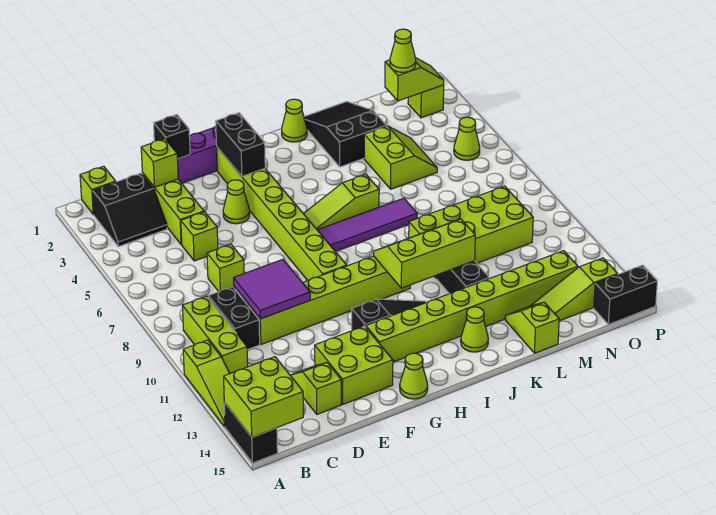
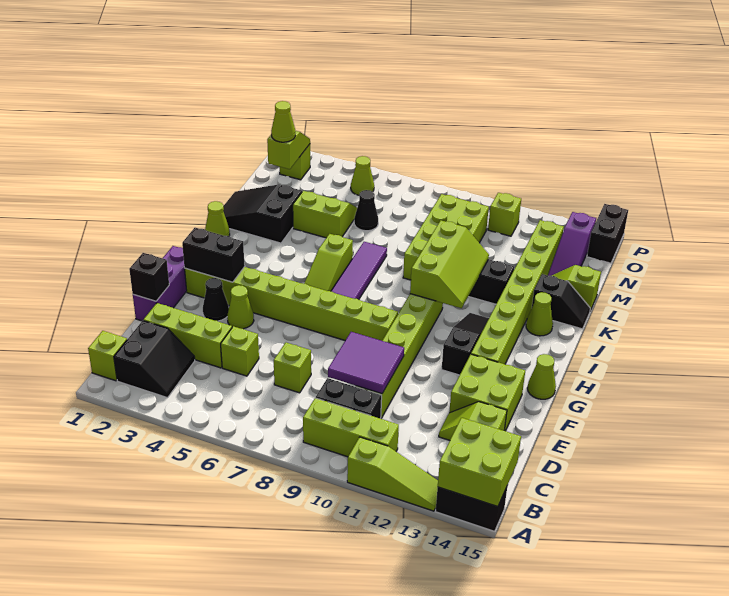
lime brick D2 level 2 -> lime brick O11 level 1
none -> black cone F3 level 1
lime slope I10:K11 level 2 top 11 -> lime slope I10:K11 level 2 top 10
none -> black slope K14:K15 level 1 top 14
none -> black cone M6 level 1
lime slope M14:O14 level 1 top O -> purple slope M14:O14 level 1 top O

